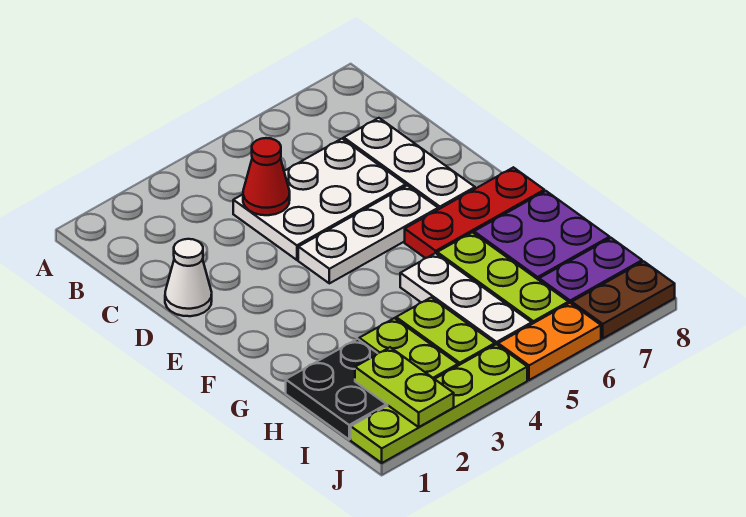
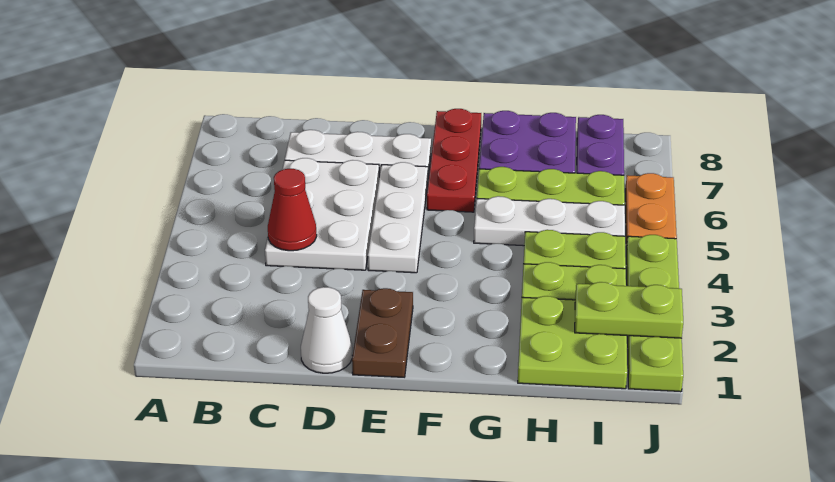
black plate H1:I2 level 1 -> lime plate H1:I2 level 1
brown plate J7:J8 level 1 -> brown plate E1:E2 level 1

